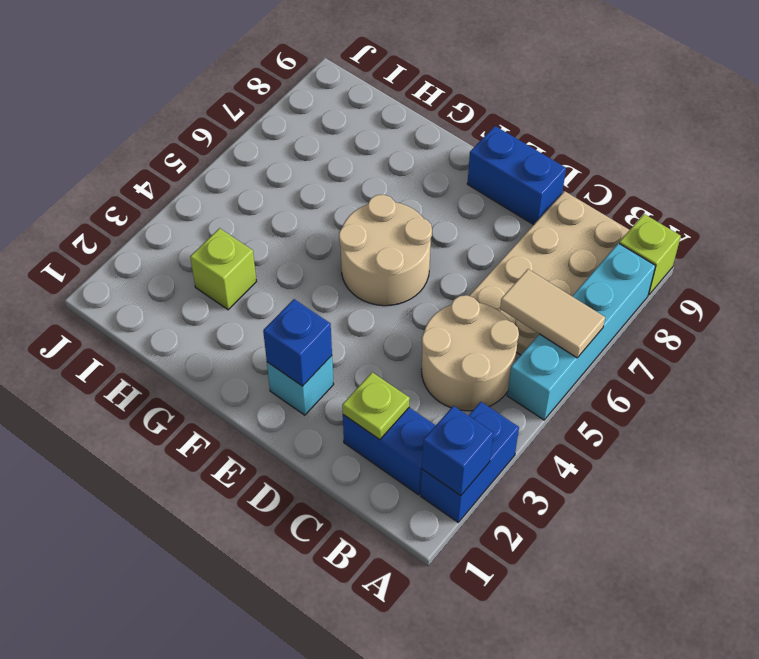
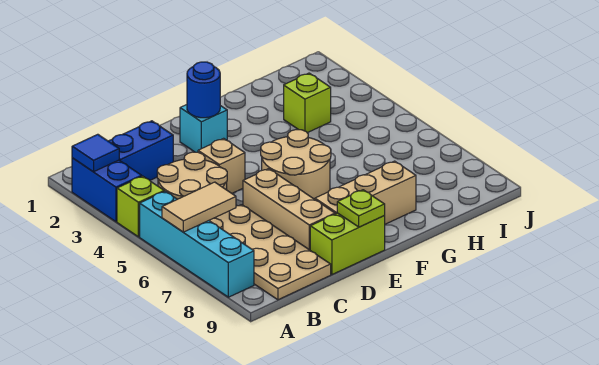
blue brick A2 level 2 -> blue tile A2 level 2
lime brick A9 level 1 -> lime brick A4 level 1
lime plate C2 level 2 -> lime plate E9 level 2
none -> tan brick D4 level 1
none -> tan brick D6:D8 level 1
blue brick D9:E9 level 1 -> lime brick D9:E9 level 1
blue brick E2 level 2 -> blue round brick E2 level 2
none -> tan brick E8:G8 level 1

